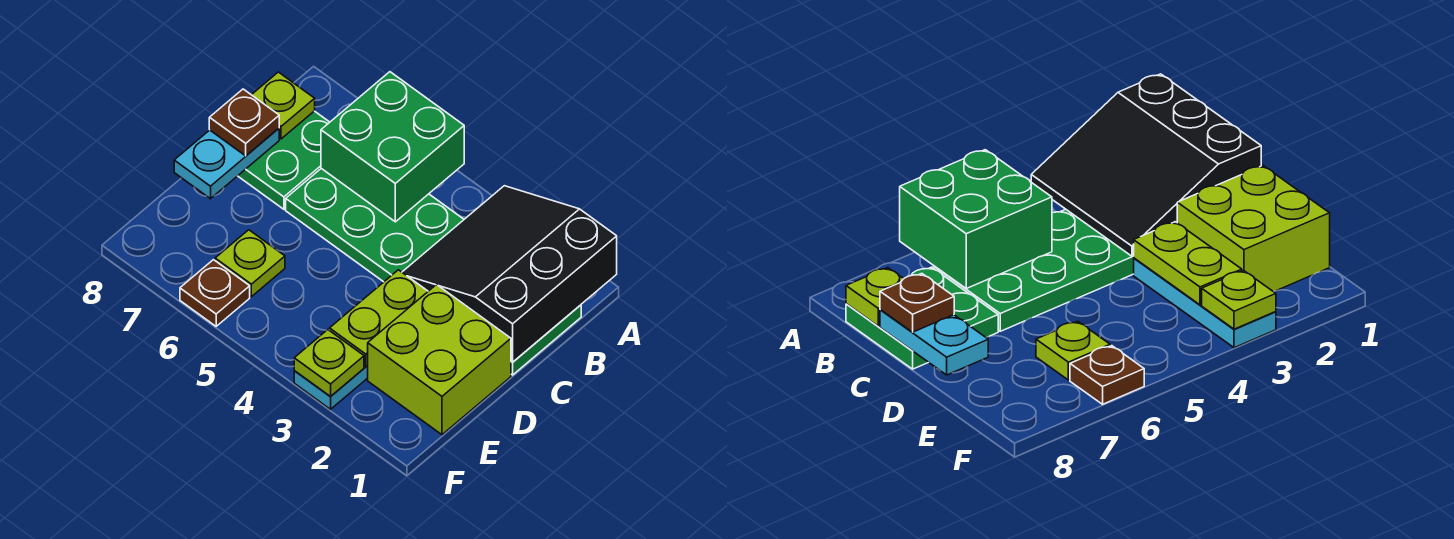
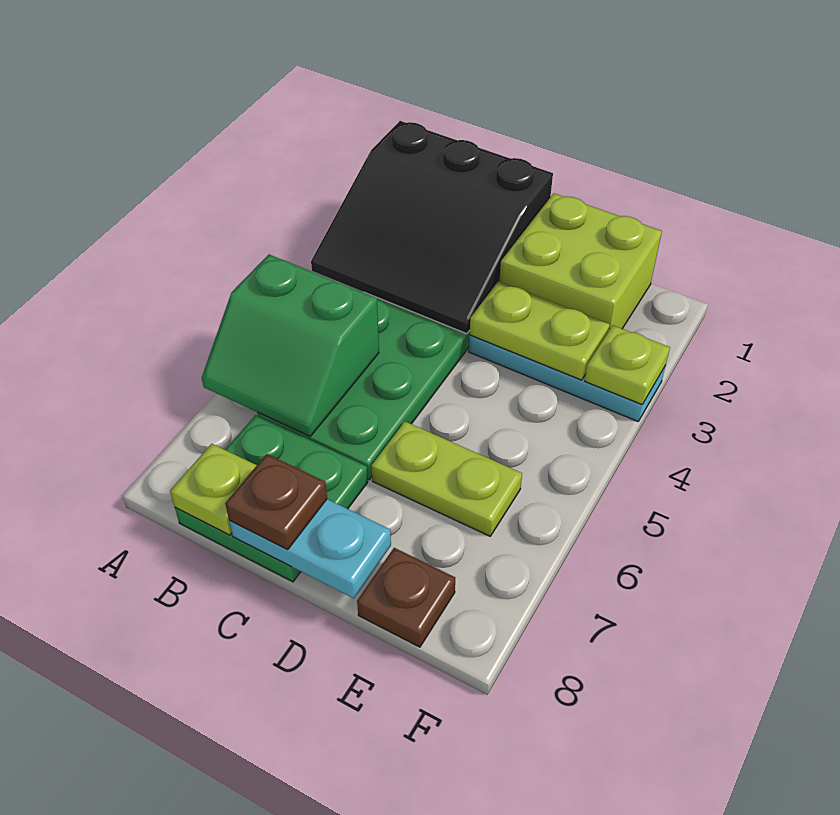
green brick A5:B6 level 2 -> green slope A5:B6 level 2 top 5
lime plate E6 level 1 -> lime plate D6:E6 level 1
brown plate F6 level 1 -> brown plate E8 level 1

